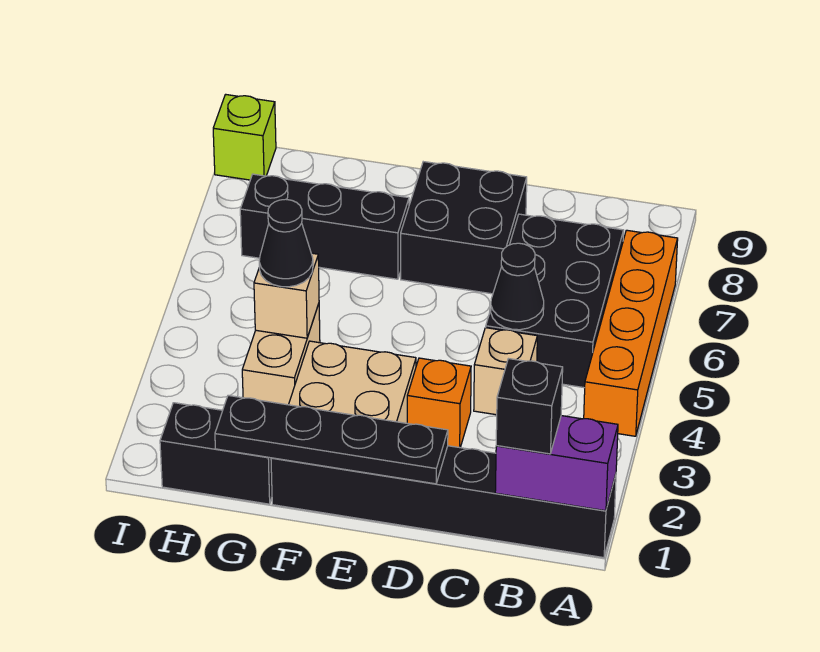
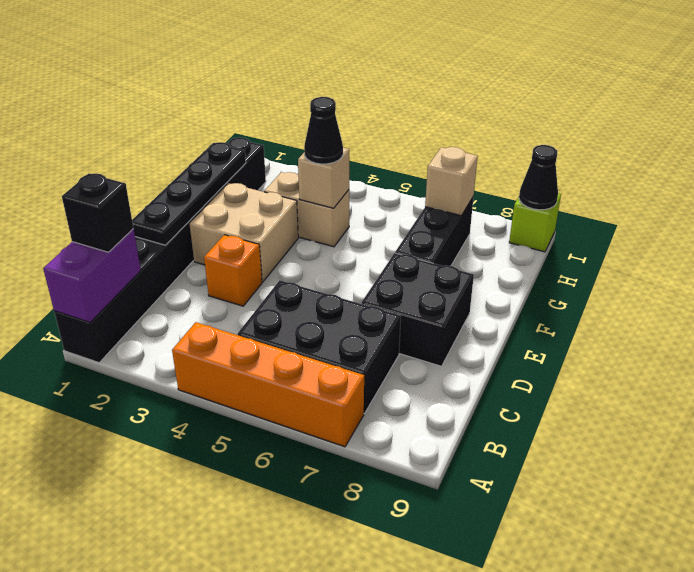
tan brick C4 level 1 -> tan brick H7 level 2
black cone C5 level 2 -> black cone I9 level 2

